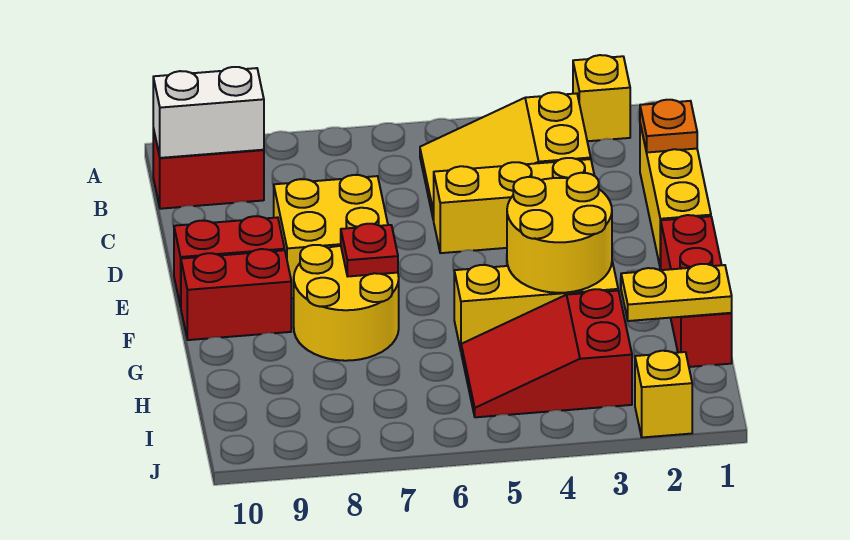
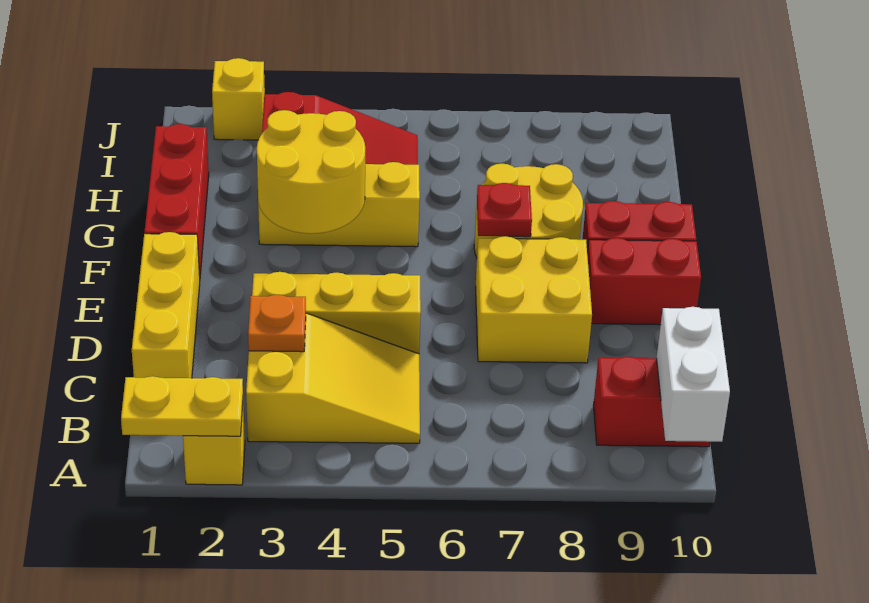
white brick B9:B10 level 2 -> white brick A10:B10 level 2
orange plate C1 level 2 -> orange plate C3 level 2
yellow plate H1:H2 level 2 -> yellow plate A1:A2 level 2

